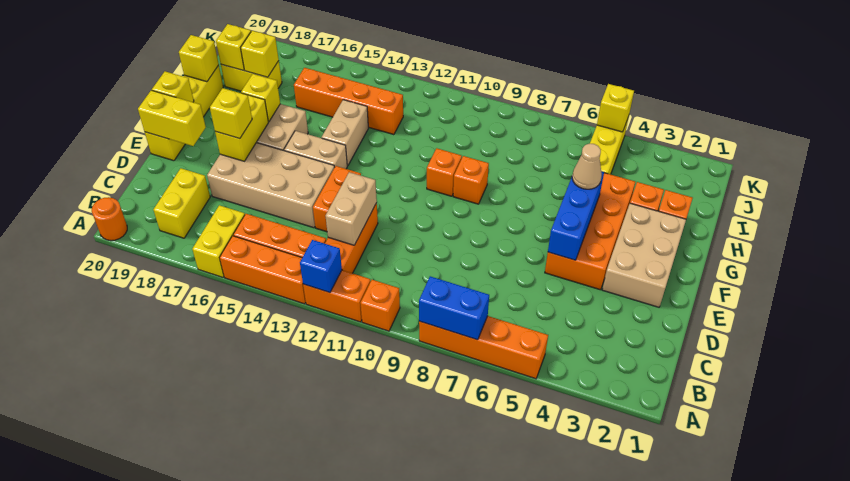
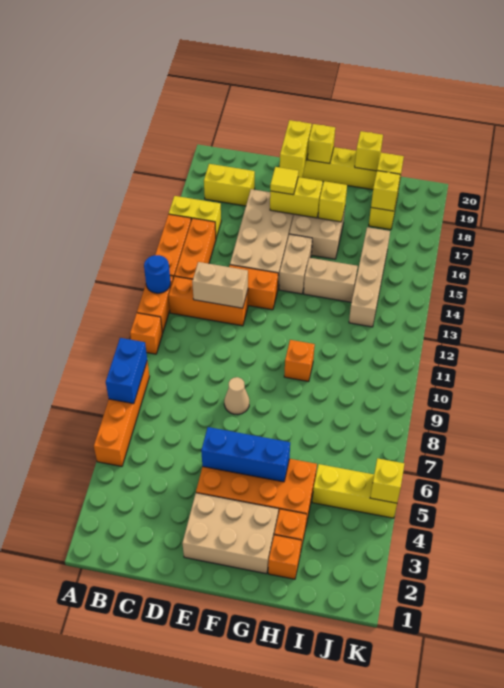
blue brick A12 level 2 -> blue round brick A12 level 2
orange round brick A20 level 1 -> none
yellow brick E17 level 3 -> yellow tile E17 level 3
tan cone G5 level 3 -> tan cone E8 level 1
orange brick G9 level 1 -> none
orange brick I13:I16 level 1 -> tan brick I13:I16 level 1

